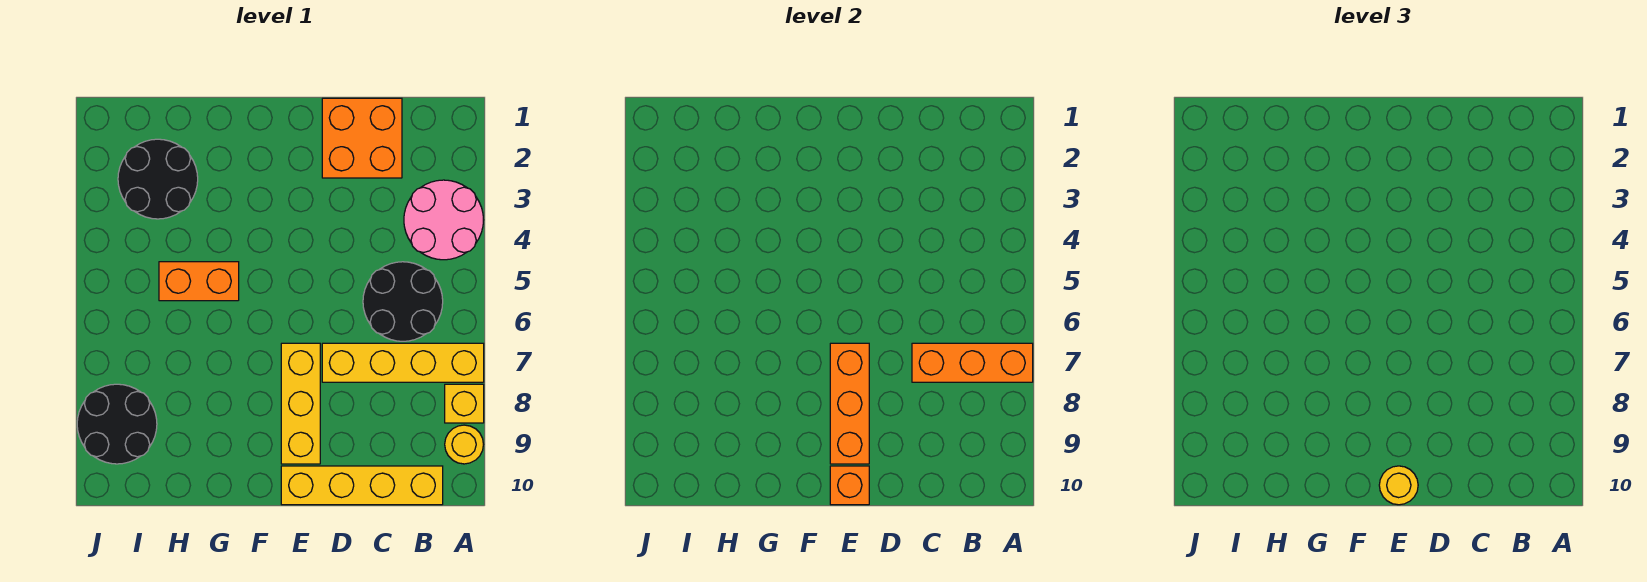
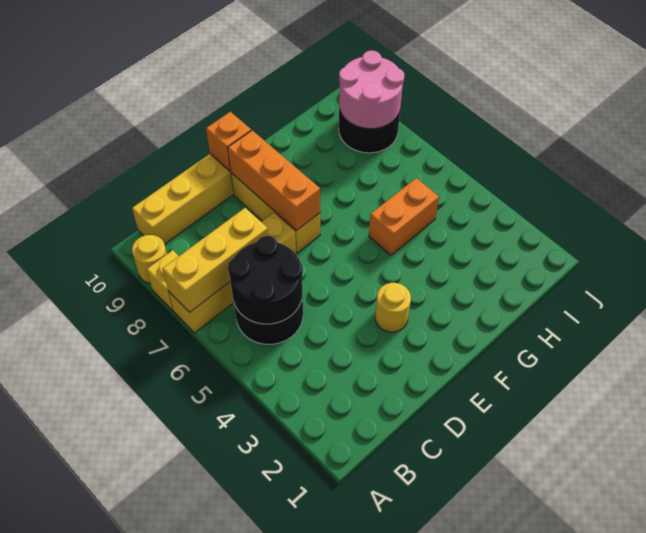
pink round brick A3:B4 level 1 -> pink round brick I8:J9 level 2
orange brick A7:C7 level 2 -> yellow brick A7:C7 level 2
orange brick C1:D2 level 1 -> none
yellow round brick E10 level 3 -> yellow round brick E3 level 1
black round brick H2:I3 level 1 -> black round brick B5:C6 level 2

